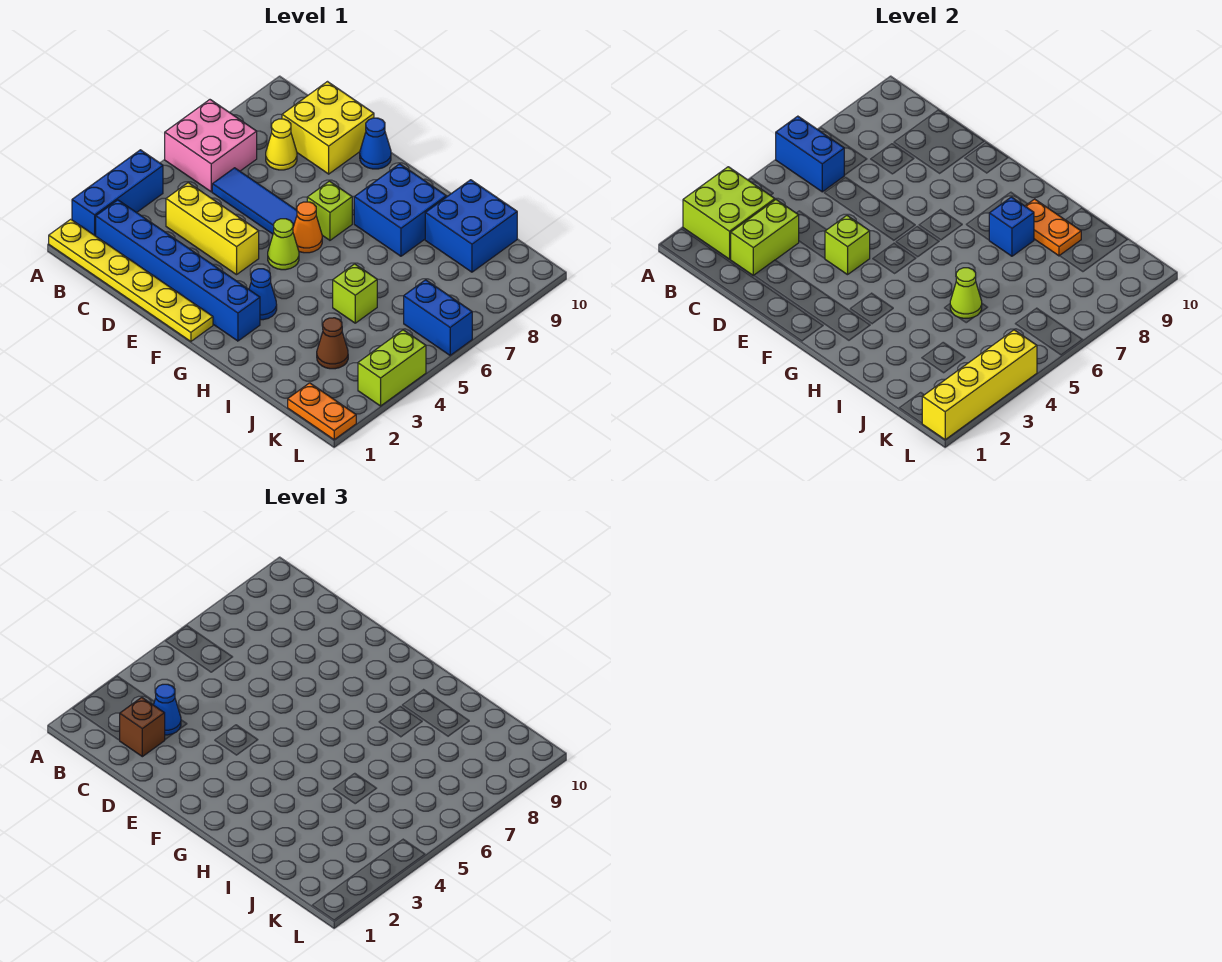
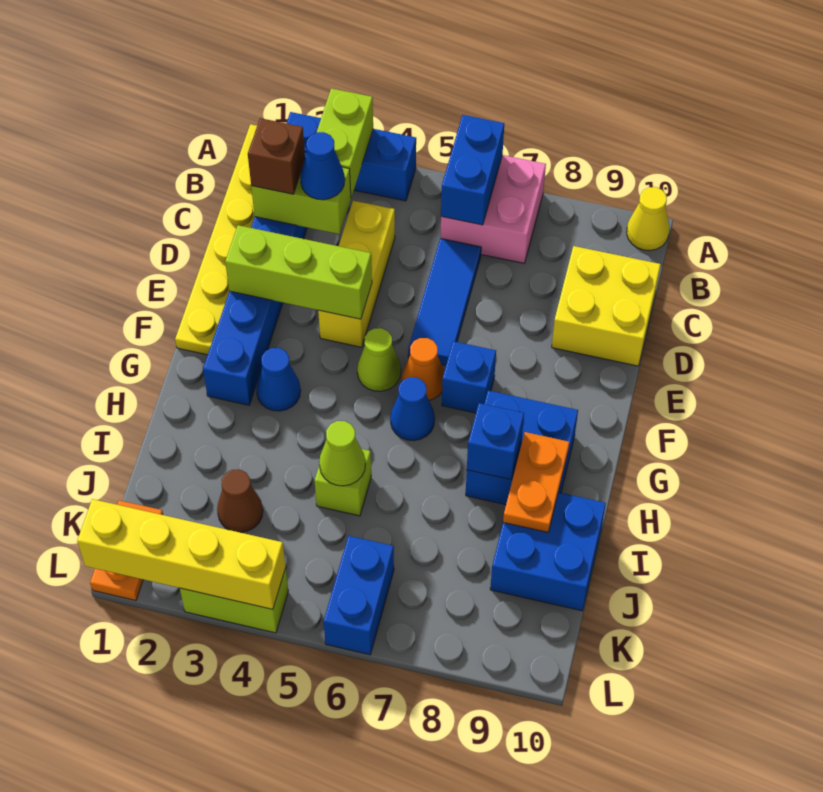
lime brick A2:B3 level 2 -> lime brick A3:B3 level 2
yellow cone C8 level 1 -> yellow cone A10 level 1
lime brick E4 level 2 -> lime brick E2:E4 level 2
blue cone E10 level 1 -> blue cone G6 level 1
lime brick F7 level 1 -> blue brick F7 level 1

